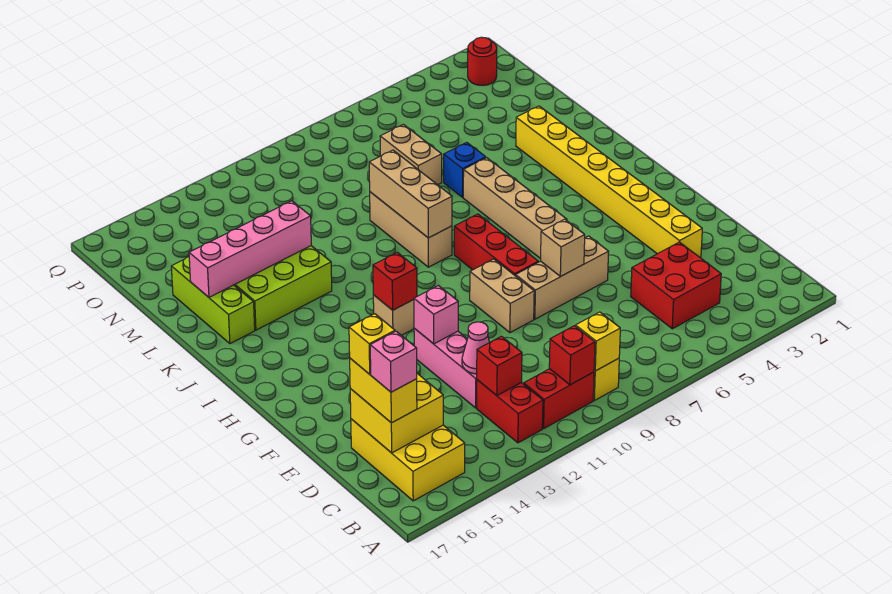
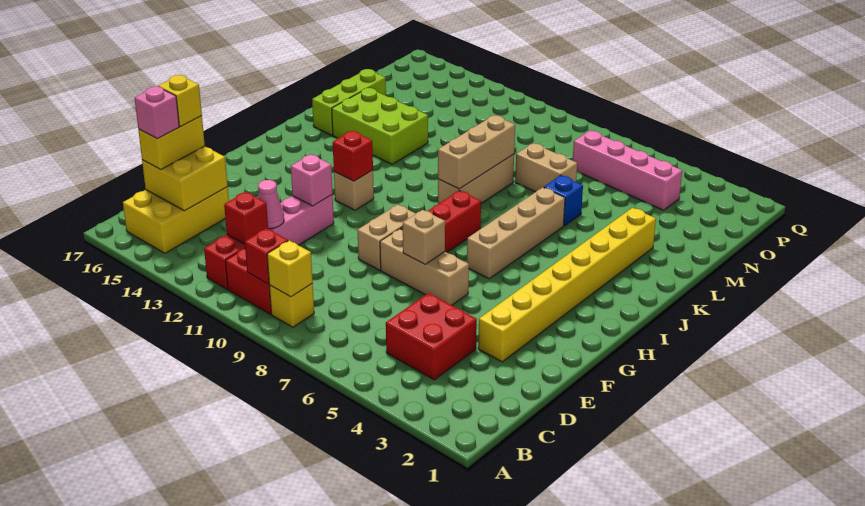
pink brick L13:L16 level 2 -> pink brick O4:O7 level 1
tan brick M7:N7 level 1 -> tan brick M7:M8 level 1
red round brick P2 level 1 -> none

